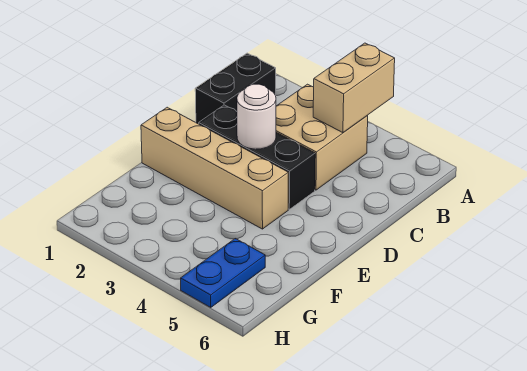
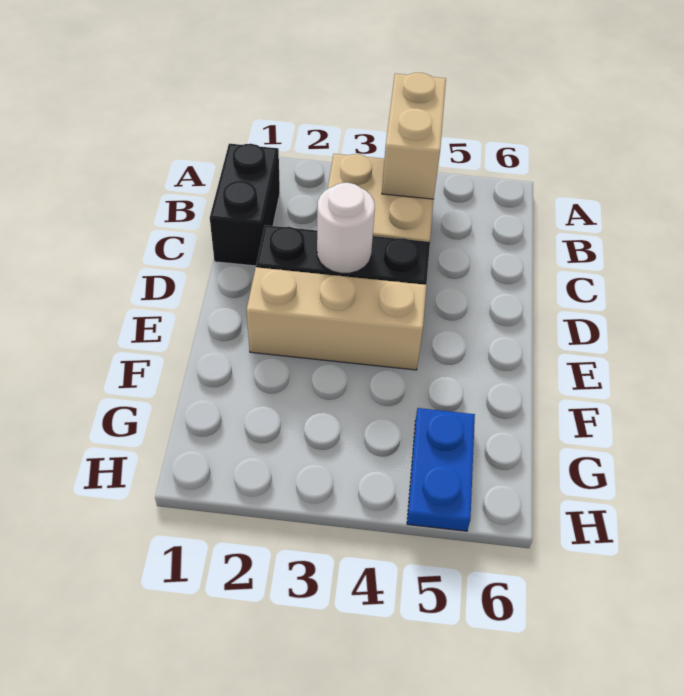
tan brick E1:E4 level 1 -> tan brick E2:E4 level 1

